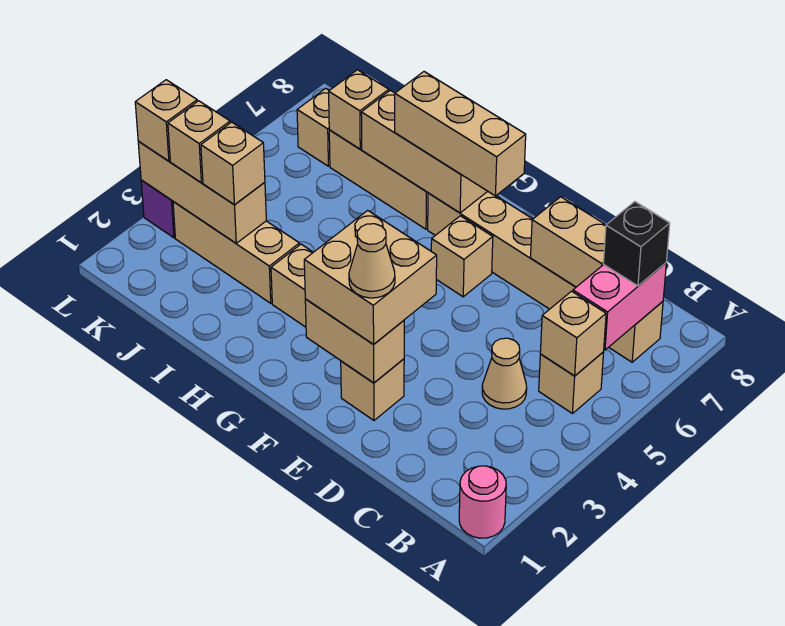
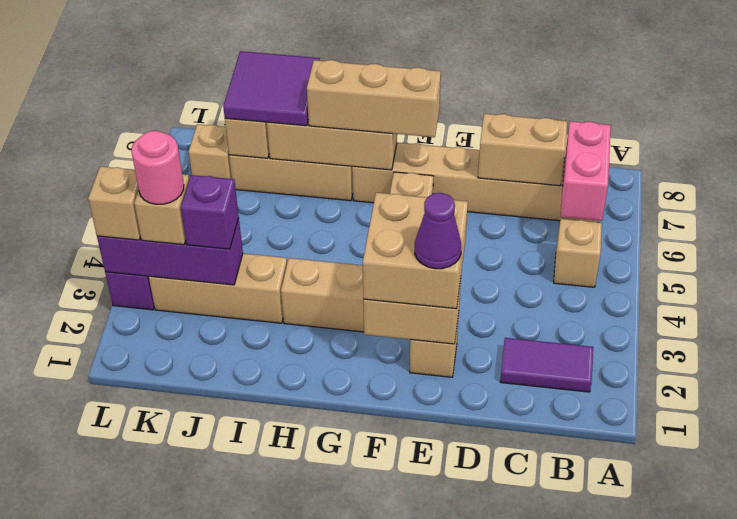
pink round brick A1 level 1 -> pink round brick K3 level 4
none -> purple tile B2:C2 level 1
tan brick B5 level 2 -> none
black brick B7 level 3 -> none
tan cone C4 level 1 -> none
tan cone E2 level 4 -> purple cone E2 level 4
none -> purple tile I7:J8 level 3
tan brick J3:L3 level 2 -> purple brick J3:L3 level 2
tan brick J3 level 3 -> purple brick J3 level 3

